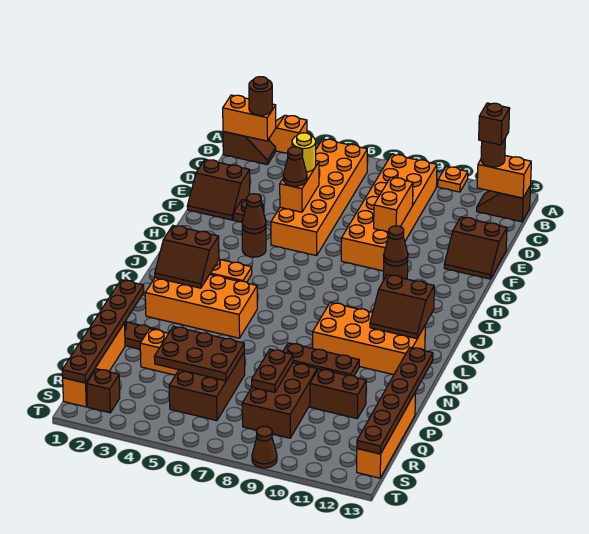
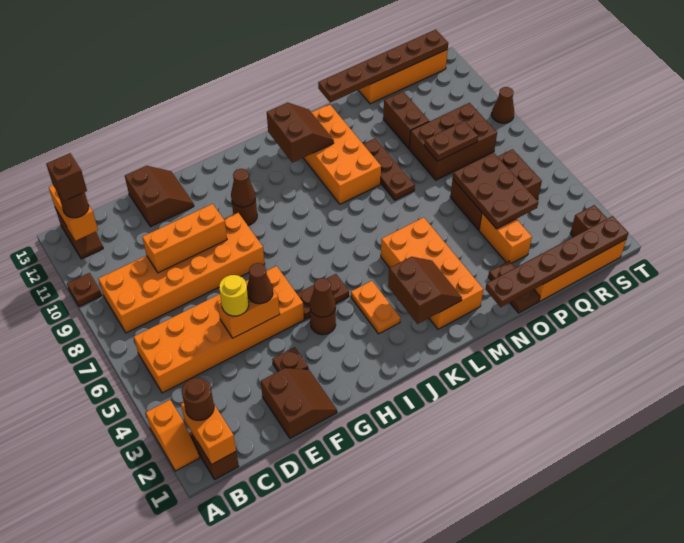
orange plate A10 level 1 -> brown plate A10 level 1
orange brick E9:F9 level 2 -> orange brick D9:F9 level 2
none -> brown plate H5:I5 level 1

